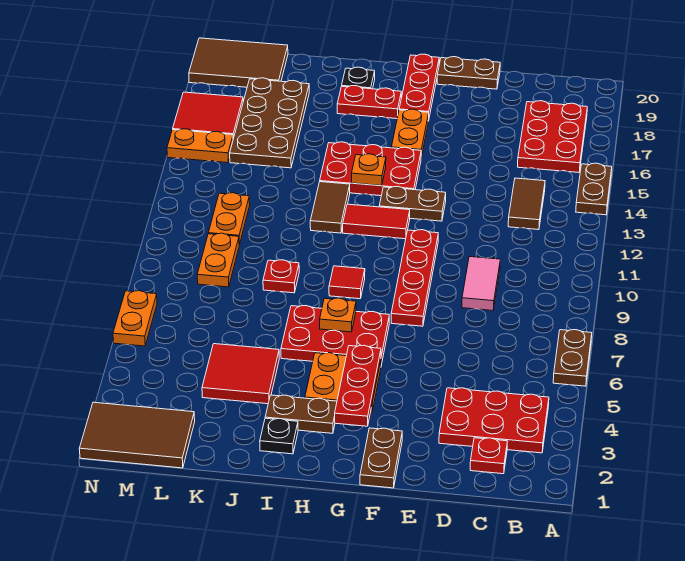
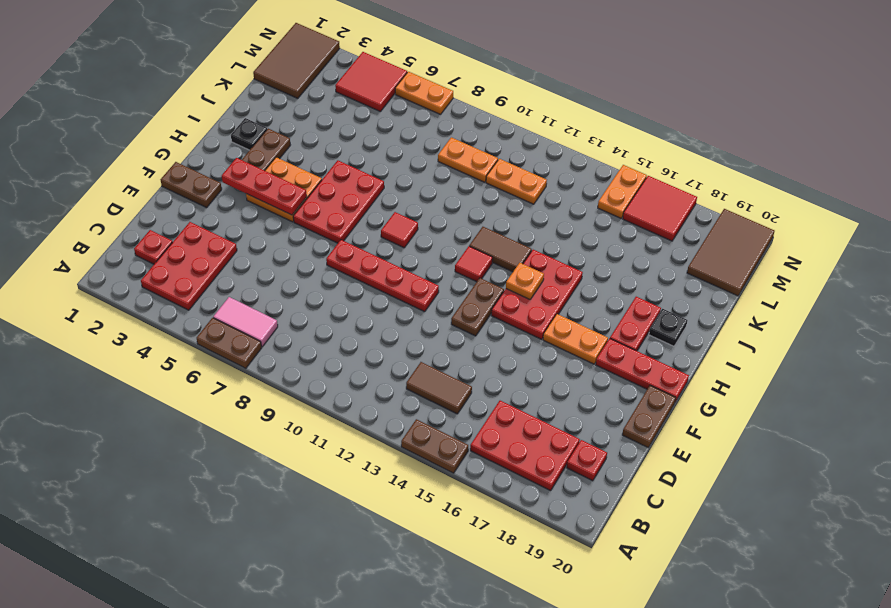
pink tile D9:D10 level 1 -> pink tile B6:B7 level 1
red tile G12:H12 level 1 -> red tile H12 level 1
orange plate H7 level 2 -> none
red tile J4:K5 level 1 -> red tile M4:N5 level 1
red plate J9 level 1 -> red plate C19 level 1
brown plate K15:L18 level 1 -> none

